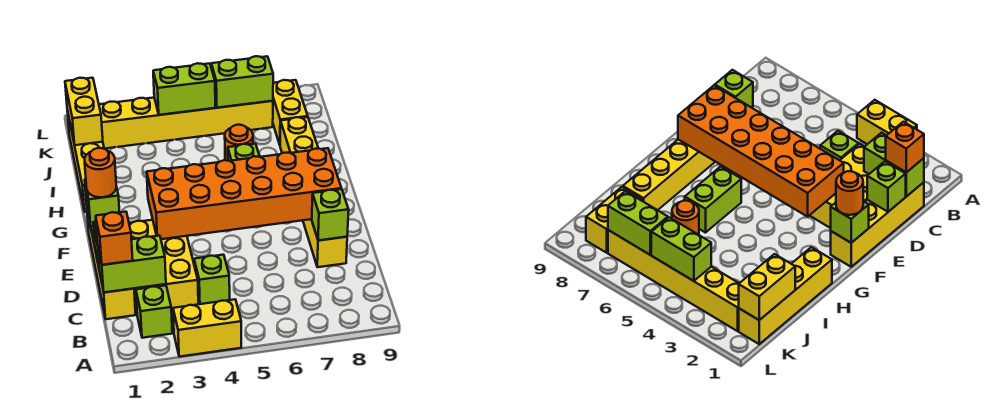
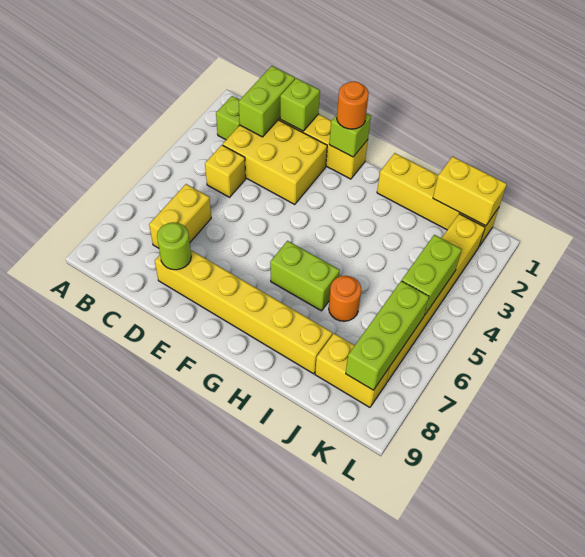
yellow brick A3:A4 level 1 -> yellow brick C6:C7 level 1
orange brick C1 level 3 -> none
lime brick C4 level 1 -> yellow brick C4 level 1
lime brick D8 level 2 -> lime round brick D8 level 2
orange brick E3:F8 level 2 -> none
lime brick K6:K7 level 2 -> lime brick K6:K8 level 2

